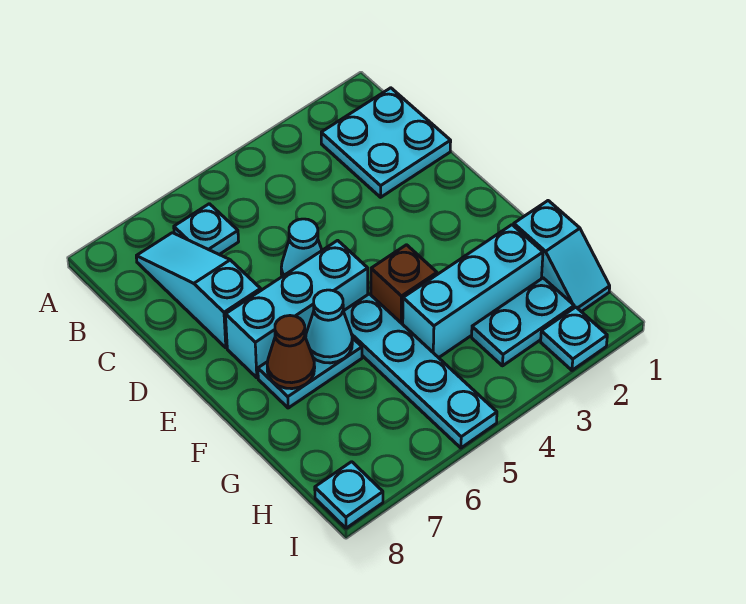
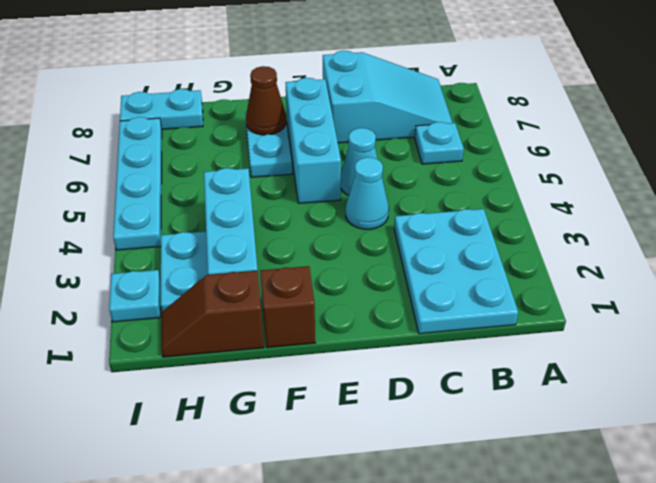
cyan plate B1:C2 level 1 -> cyan plate B1:C3 level 1
cyan slope B7:D7 level 1 top D -> cyan slope B7:D8 level 1 top D
brown brick F4 level 1 -> brown brick F1 level 1
cyan plate F5:I5 level 1 -> cyan plate I4:I7 level 1
cyan cone F6 level 2 -> cyan cone D4 level 1
cyan slope G1:H1 level 1 top G -> brown slope G1:H1 level 1 top G
cyan plate I8 level 1 -> cyan plate H8:I8 level 1

